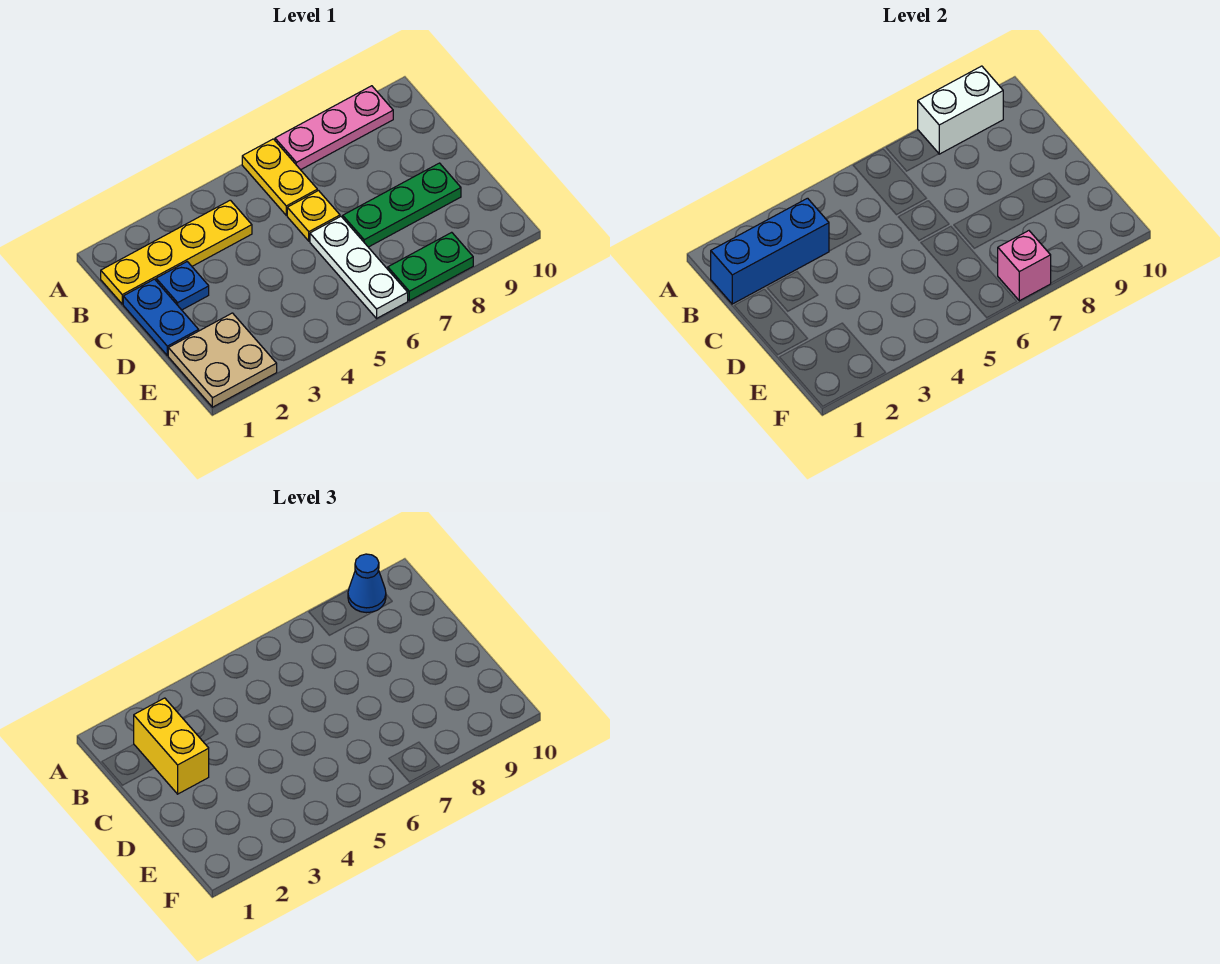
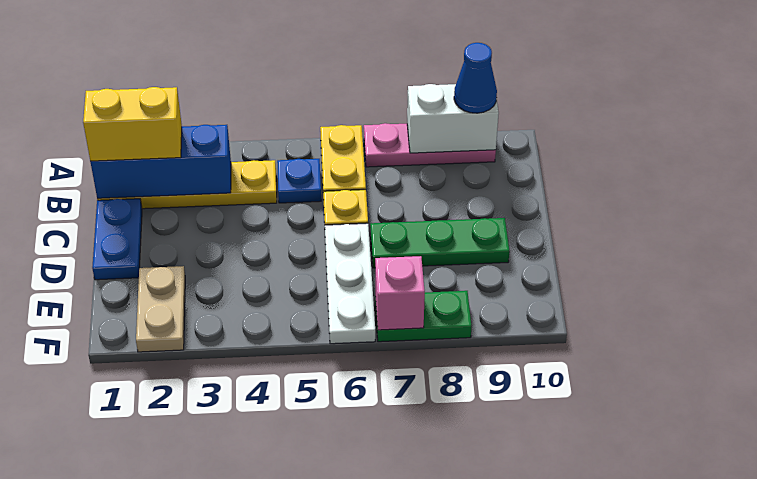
yellow brick B2:C2 level 3 -> yellow brick B1:B2 level 3
blue plate C2 level 1 -> blue plate B5 level 1
tan plate E1:F2 level 1 -> tan plate E2:F2 level 1

